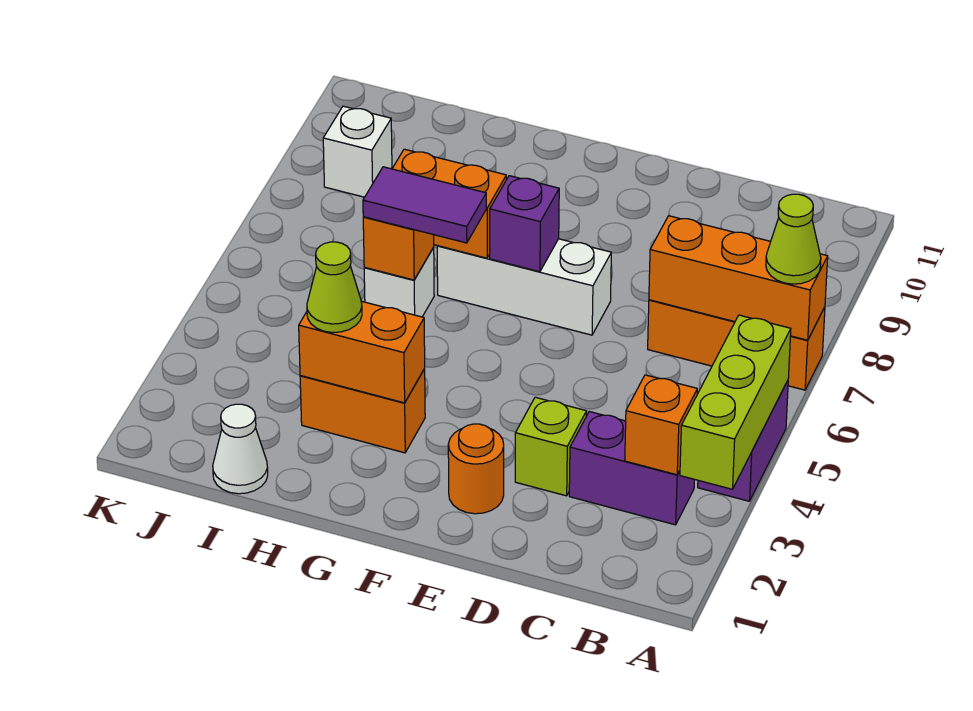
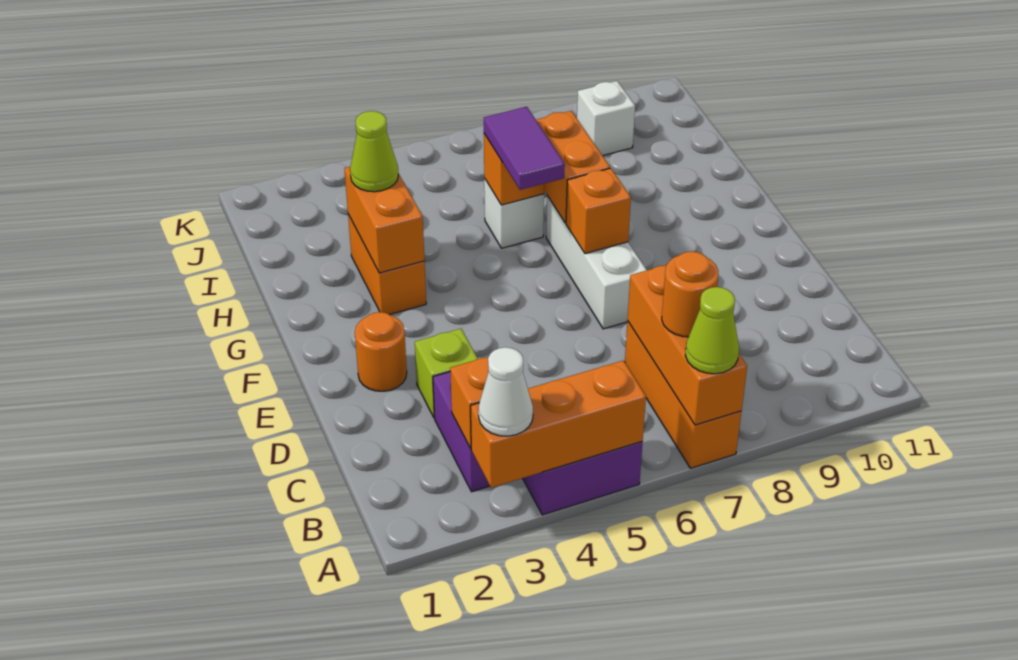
lime brick A3:A5 level 2 -> orange brick A3:A5 level 2
none -> orange round brick B7 level 3
purple brick F7 level 2 -> orange brick F7 level 2
white cone I1 level 1 -> white cone A3 level 3

